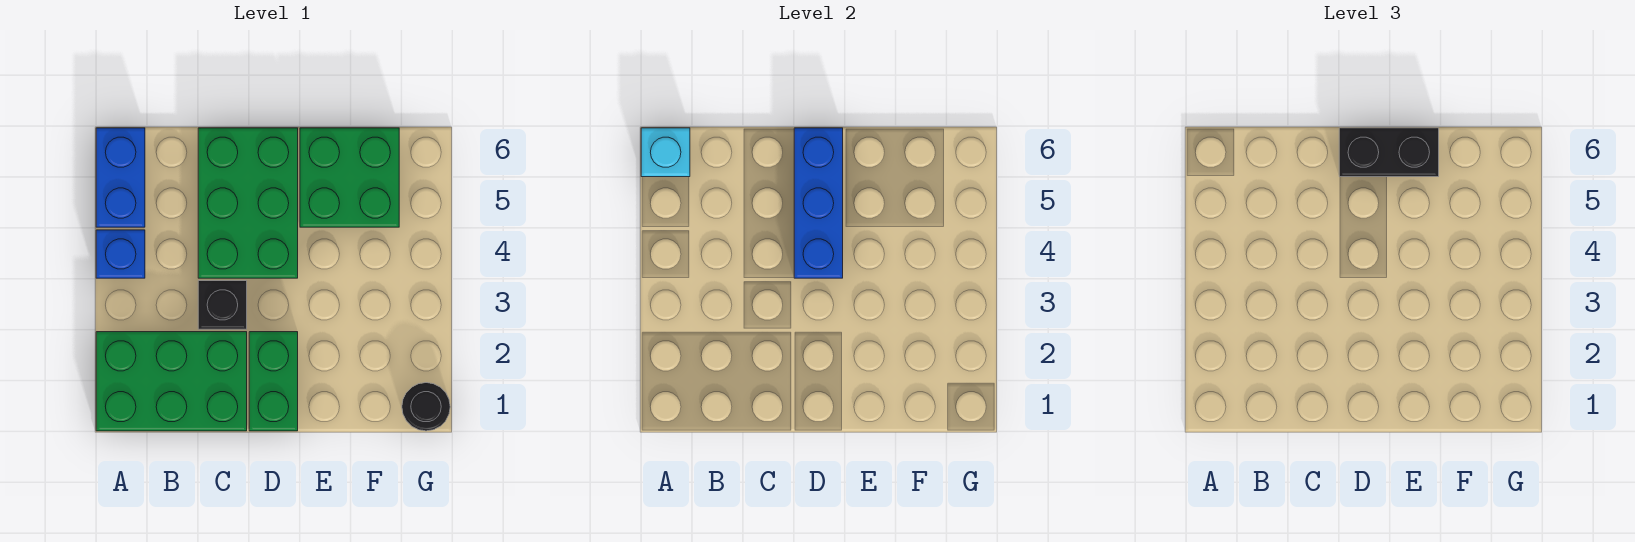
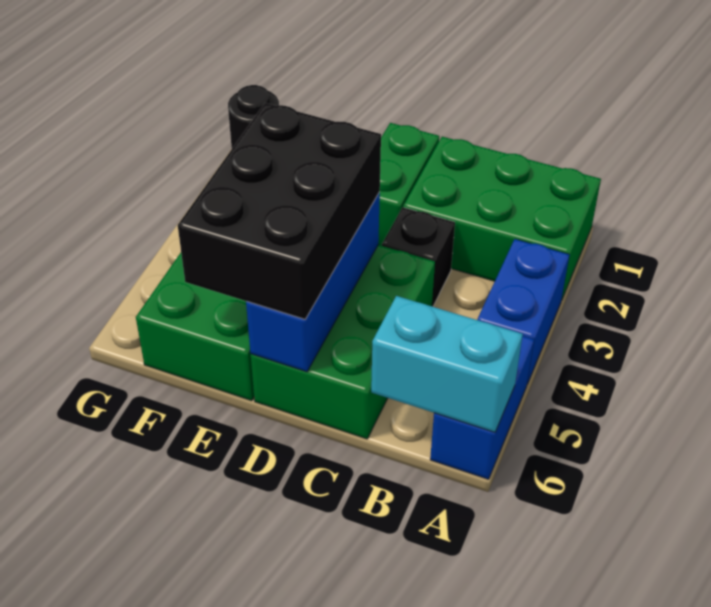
blue brick A4 level 1 -> blue brick A3:A4 level 1
cyan brick A6 level 2 -> cyan brick A6:B6 level 2
black brick D6:E6 level 3 -> black brick D4:E6 level 3

